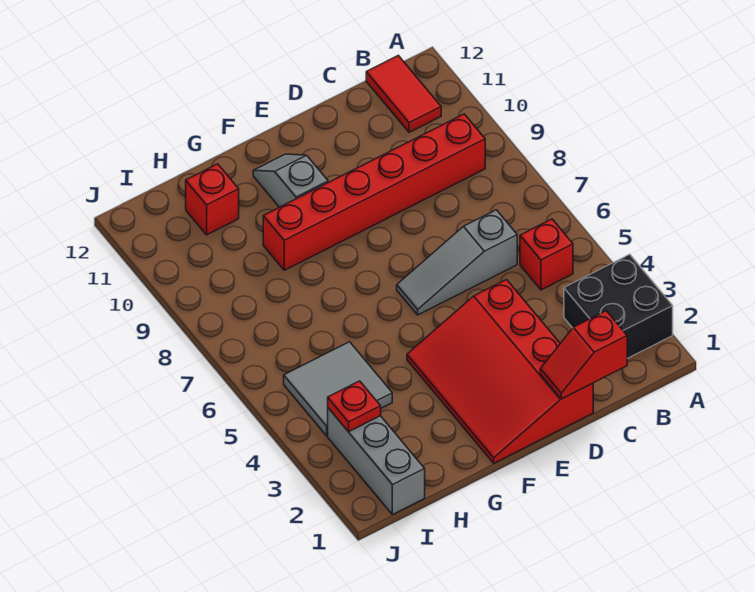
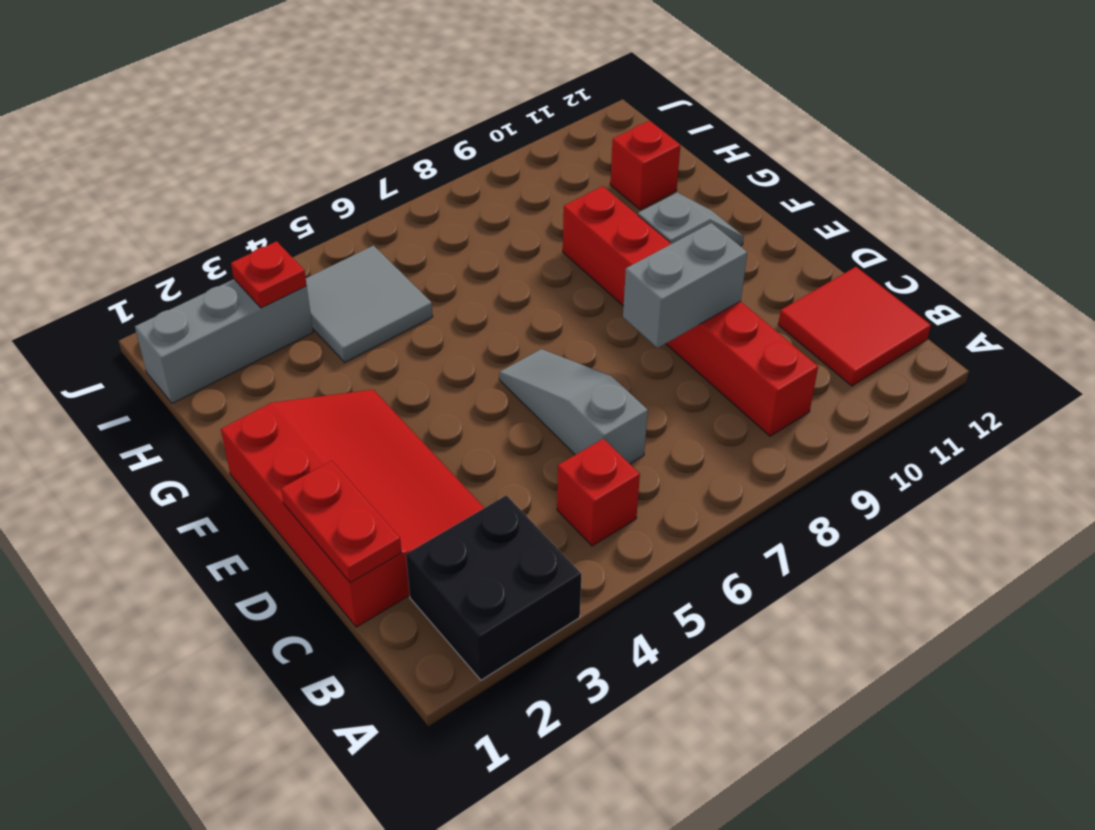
red tile B11:B12 level 1 -> red tile B11:C12 level 1
red slope C1:D1 level 2 top C -> red plate C1:D1 level 2
red slope D1:F4 level 1 top D -> red slope C1:F3 level 1 top 1
none -> grey brick D8:D9 level 2

